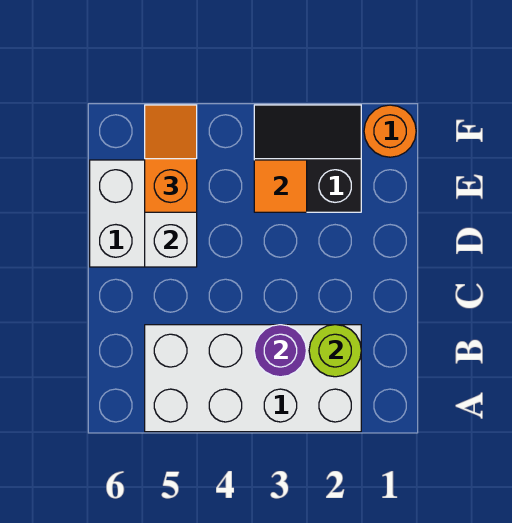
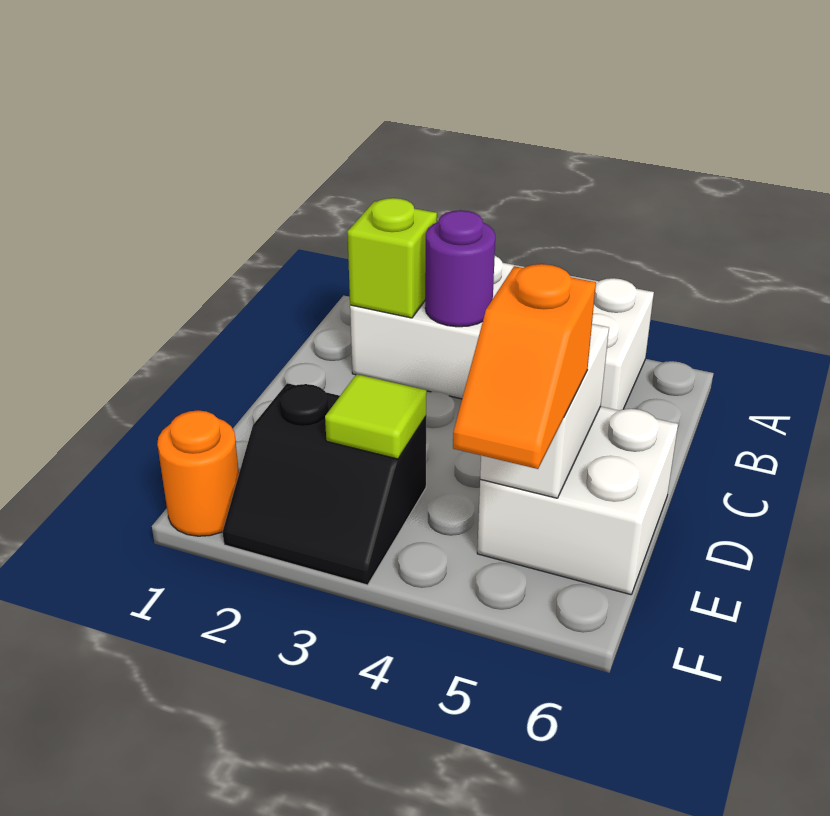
lime round brick B2 level 2 -> lime brick B2 level 2
orange tile E3 level 2 -> lime tile E3 level 2

